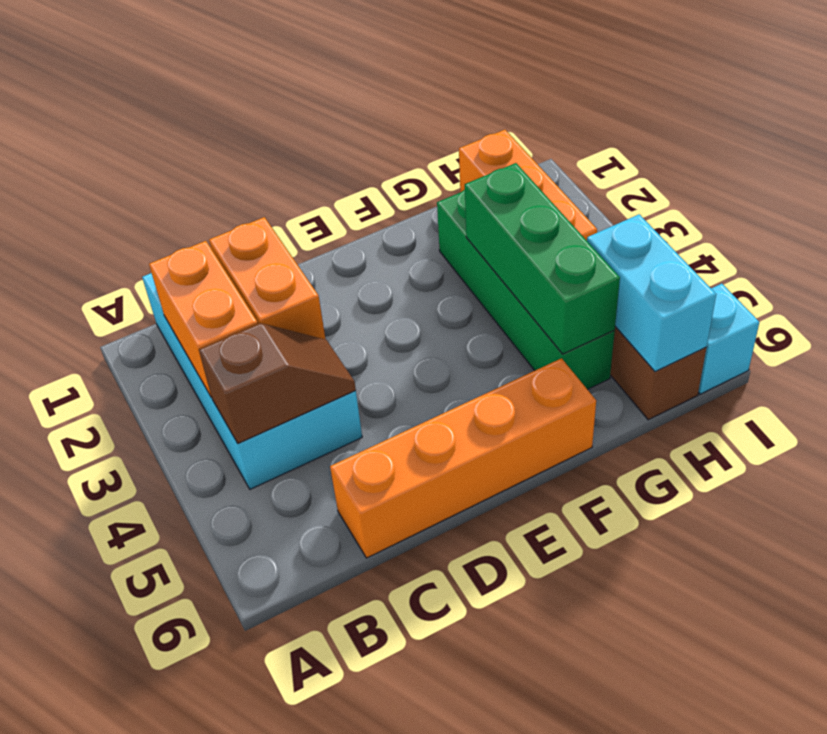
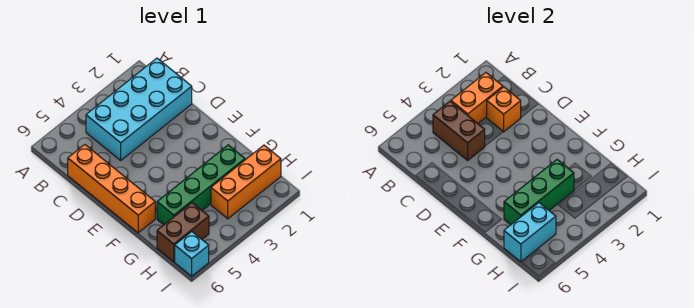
brown slope B4:C4 level 2 top B -> brown brick B4:C4 level 2
orange brick C2:C3 level 2 -> orange brick C2 level 2

